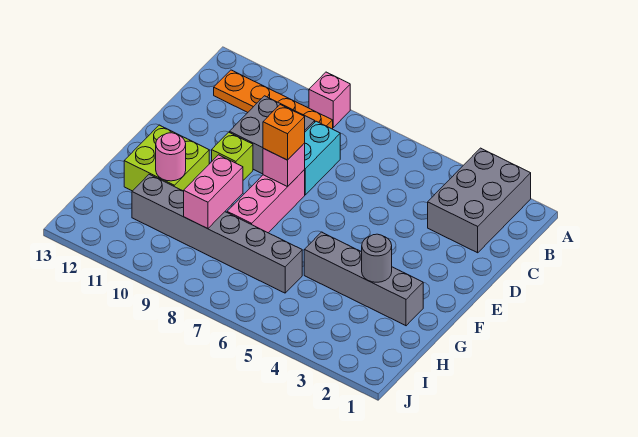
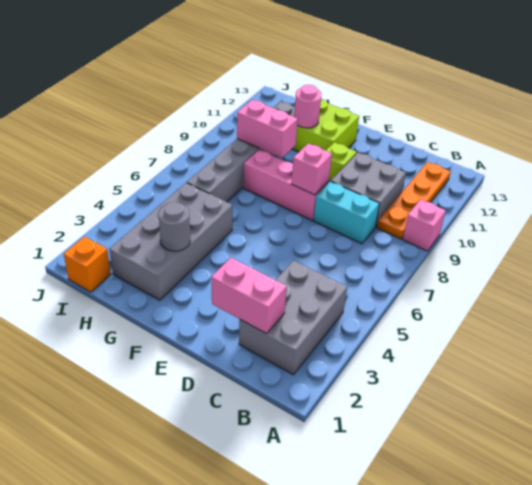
grey brick A2:C3 level 1 -> grey brick B2:C4 level 1
none -> pink brick C2:D2 level 2
orange brick E8 level 3 -> orange brick I1 level 1
grey brick G2:G5 level 1 -> grey brick G2:H5 level 1

